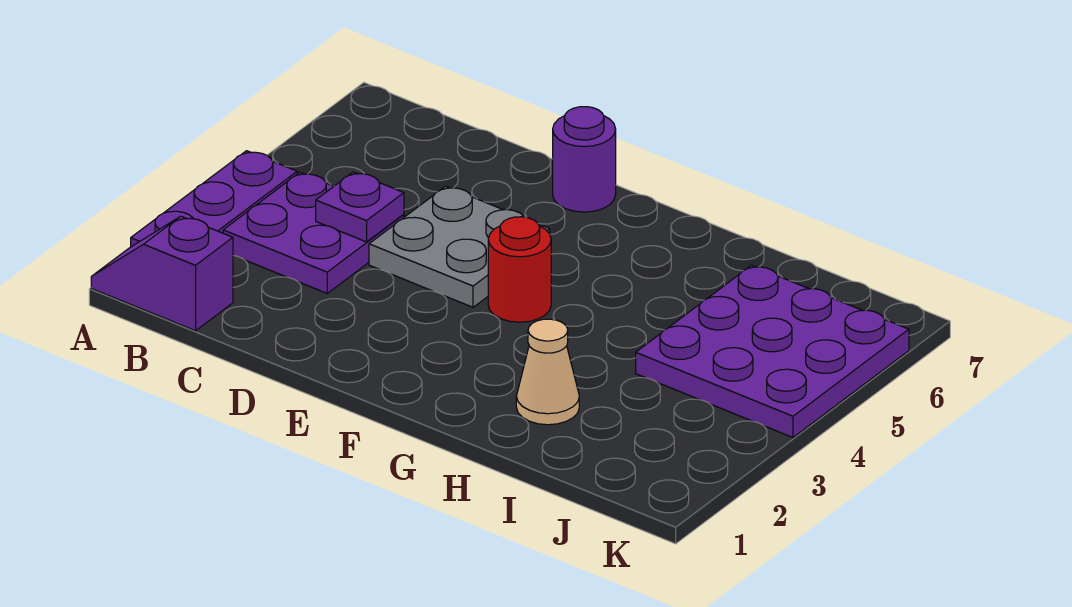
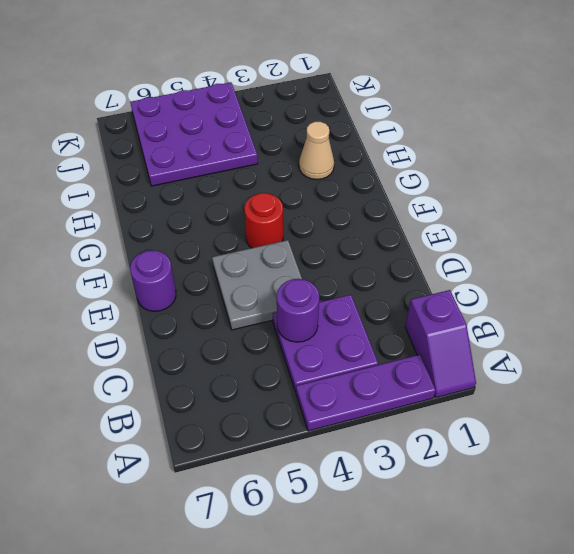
purple plate C4 level 2 -> purple round brick C4 level 2

